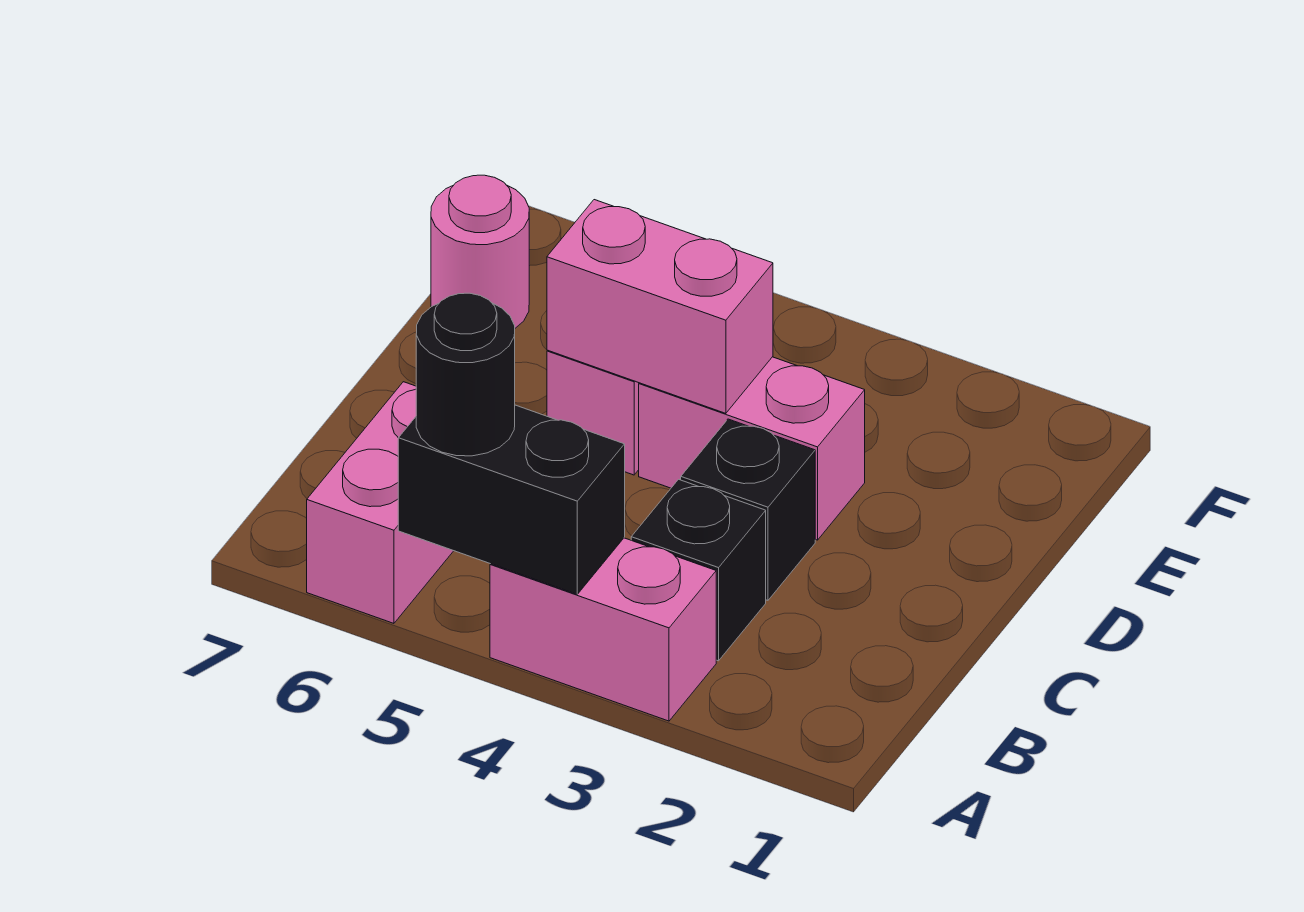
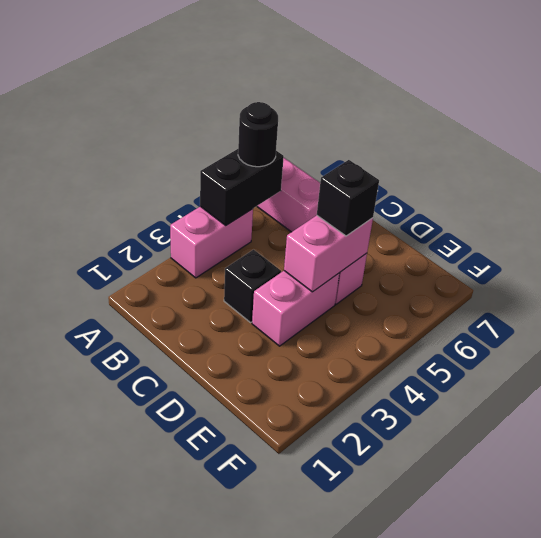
black brick B3 level 1 -> black brick D5 level 3
pink round brick E7 level 1 -> none

